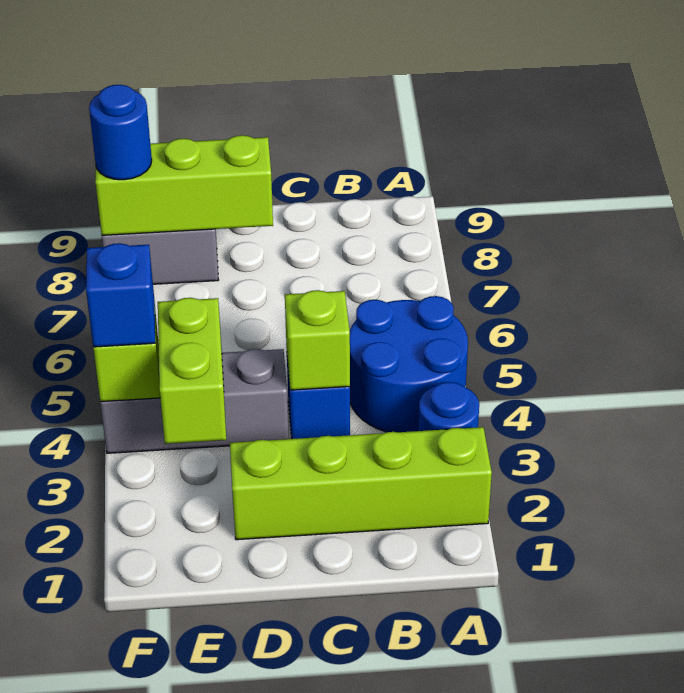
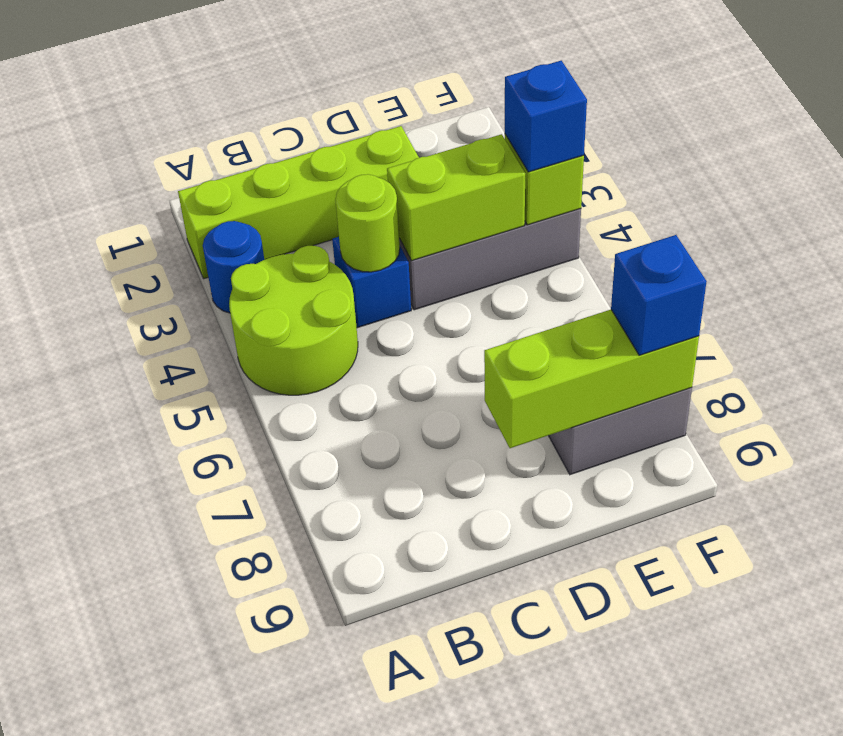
blue round brick A4:B5 level 1 -> lime round brick A4:B5 level 1
lime brick C4 level 2 -> lime round brick C4 level 2
lime brick E3:E4 level 2 -> lime brick D4:E4 level 2
blue round brick F8 level 3 -> blue brick F8 level 3

